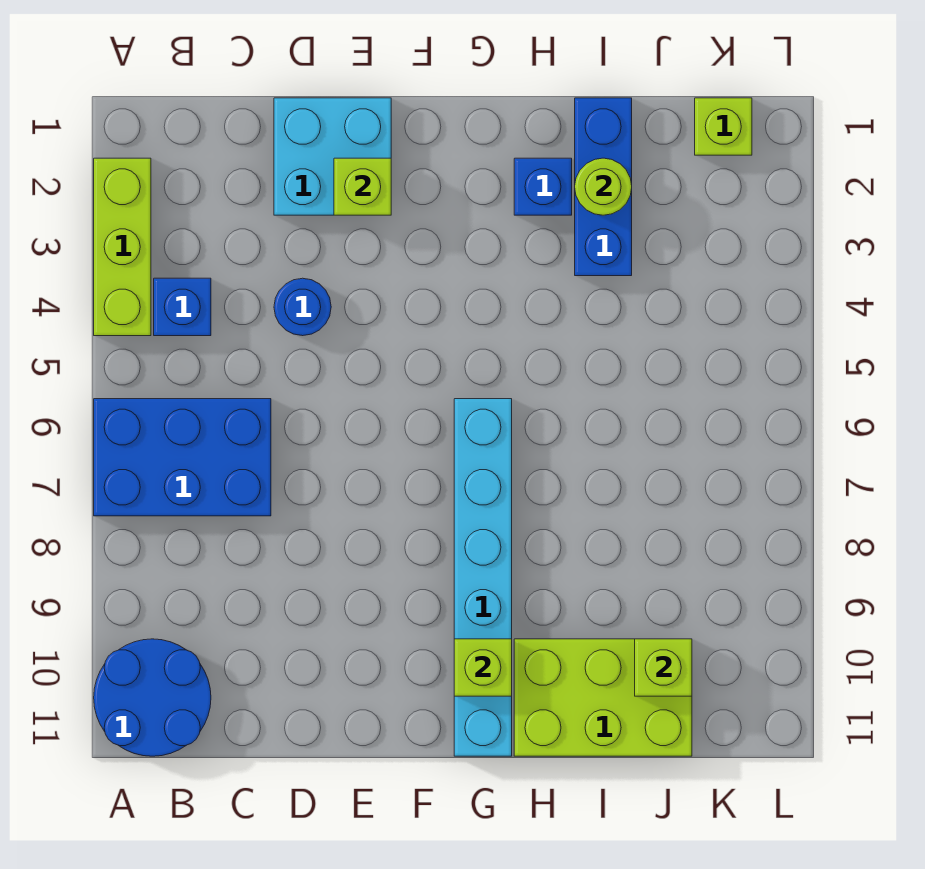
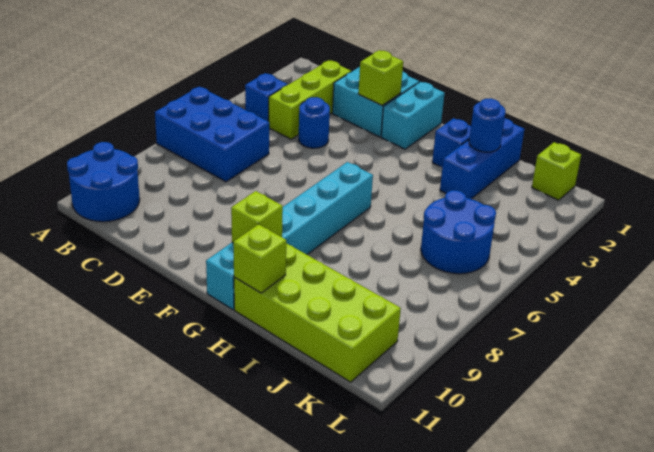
lime brick A2:A4 level 1 -> lime brick C2:C4 level 1
none -> cyan brick F1:F2 level 1
lime brick H10:J11 level 1 -> lime brick H10:K11 level 1
lime round brick I2 level 2 -> blue round brick I2 level 2
none -> blue round brick J5:K6 level 1
lime brick J10 level 2 -> lime brick H11 level 2

